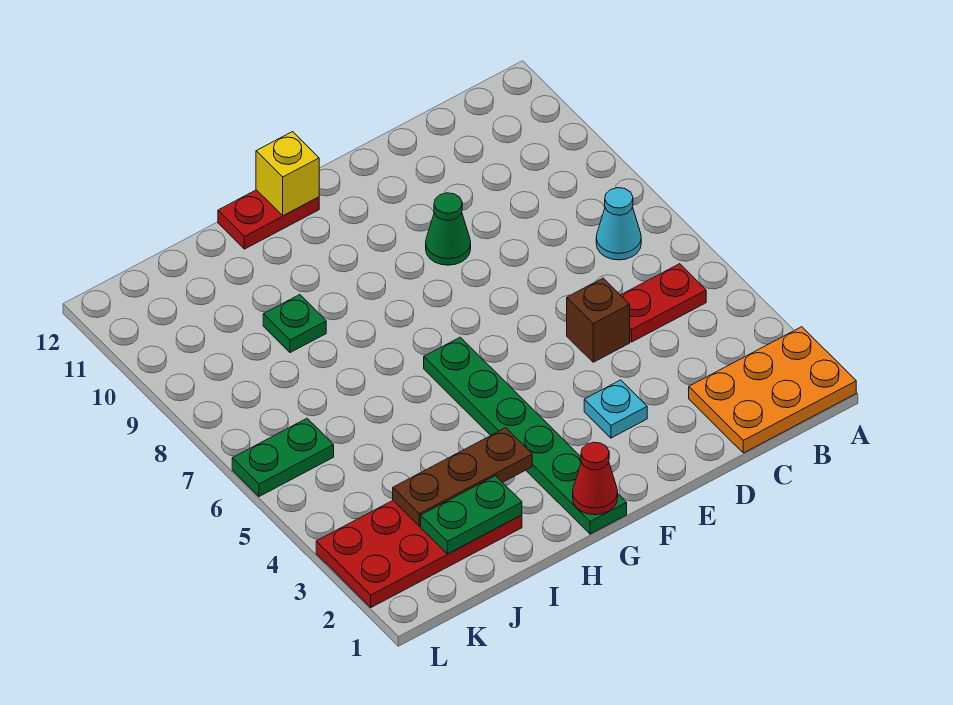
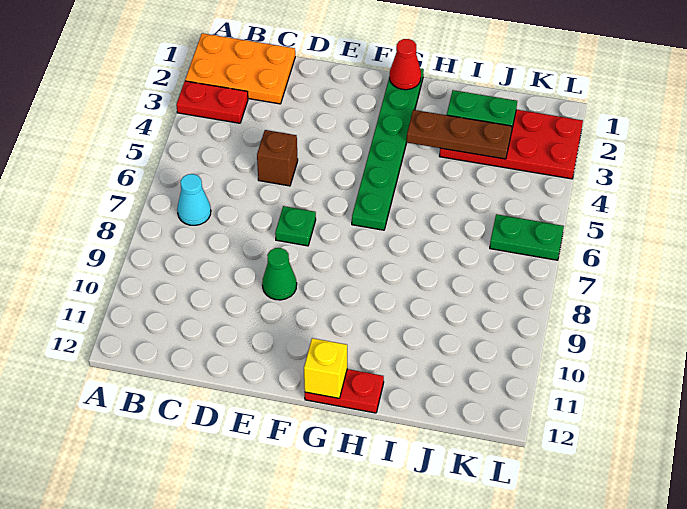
red plate B5:C5 level 1 -> red plate A3:B3 level 1
cyan plate E3 level 1 -> none
green plate I9 level 1 -> green plate E7 level 1

